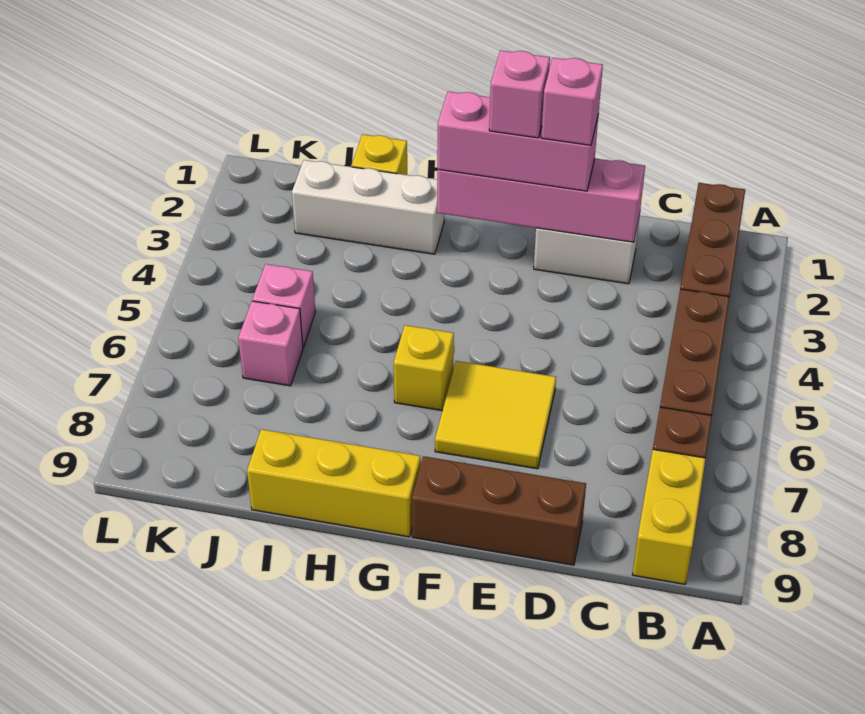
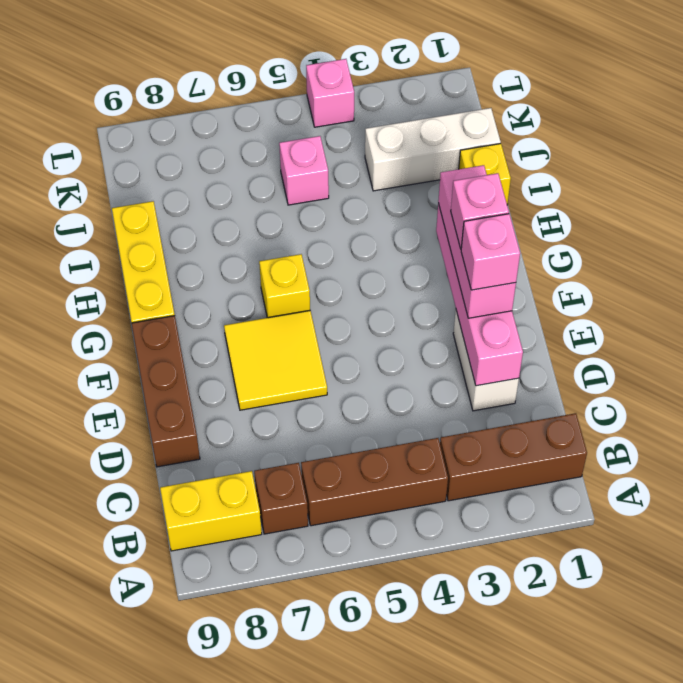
white brick H2:J2 level 1 -> white brick J1:J3 level 1
pink brick J6 level 1 -> pink brick L4 level 1

